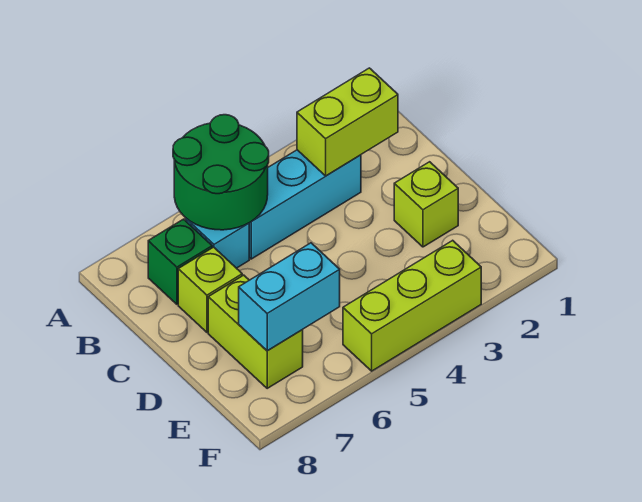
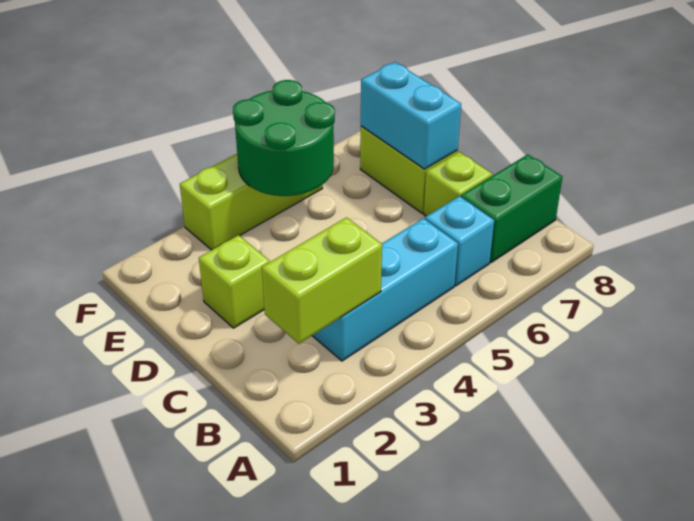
green round brick A5:B6 level 2 -> green round brick E4:F5 level 2
green brick B7 level 1 -> green brick B7:B8 level 1
cyan brick E6:E7 level 2 -> cyan brick D7:E7 level 2

